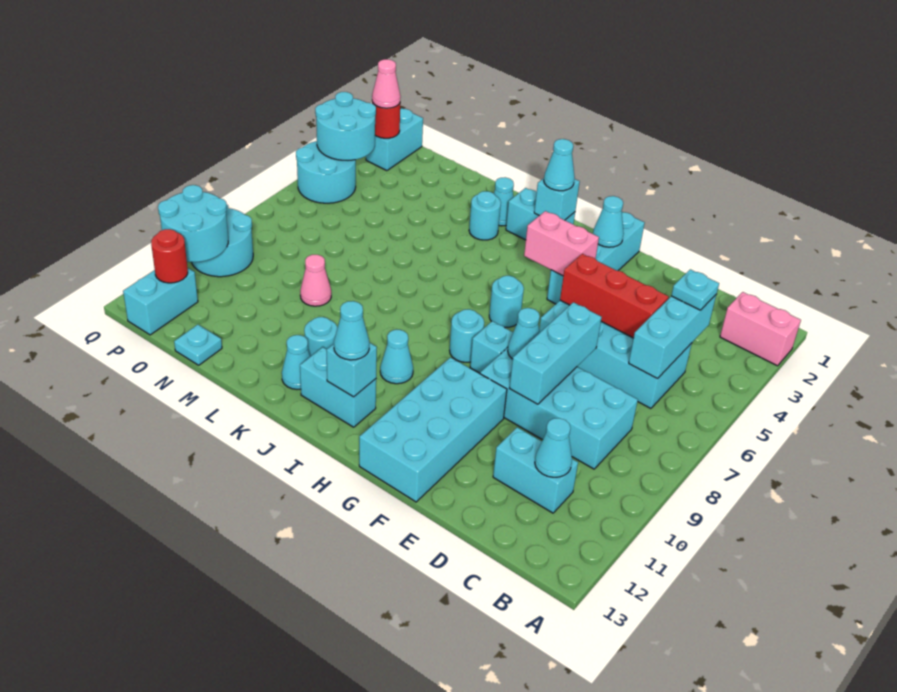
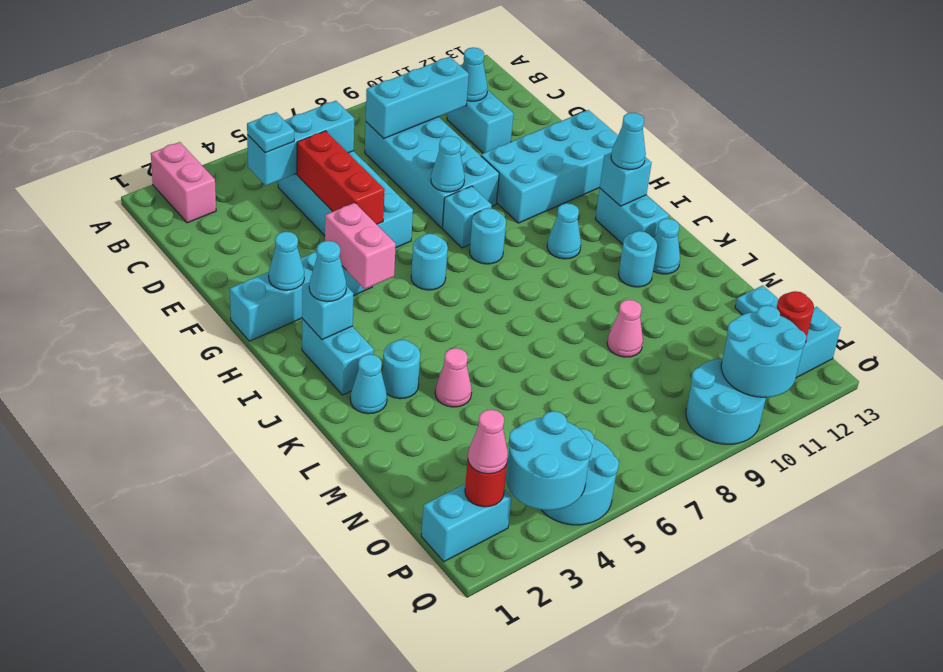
cyan brick E7:E9 level 2 -> cyan brick C8:C10 level 2
none -> pink cone L4 level 1

